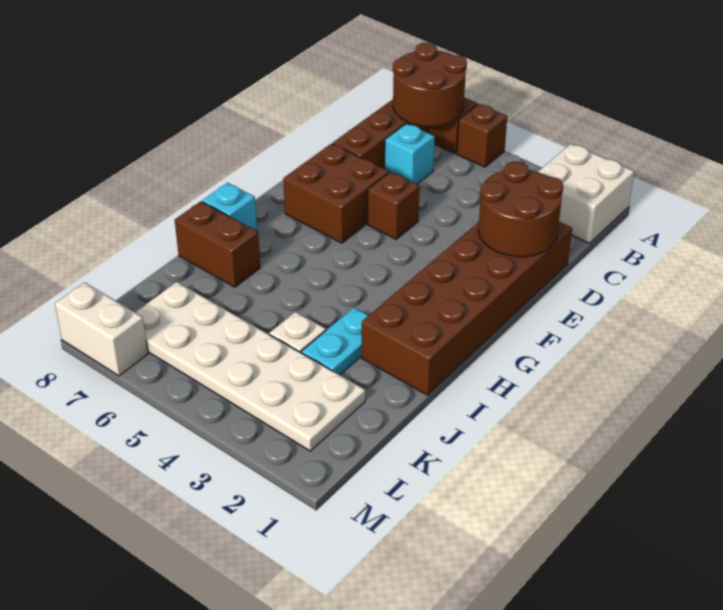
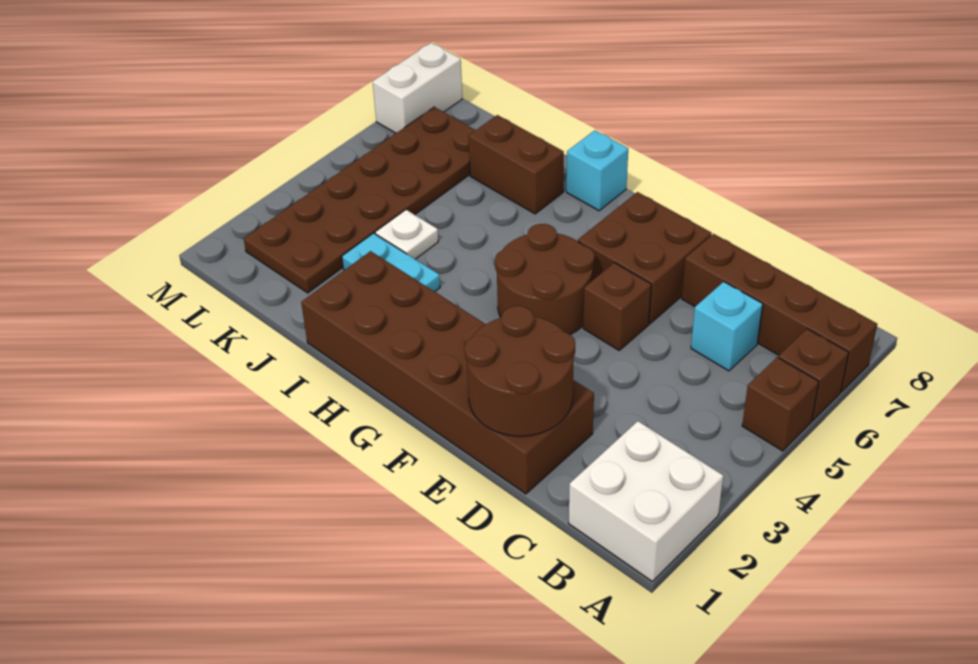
brown round brick A6:B7 level 2 -> brown round brick F4:G5 level 1
brown brick I7:I8 level 1 -> brown brick I7:J7 level 1
white plate K2:L7 level 1 -> brown plate K2:L7 level 1

